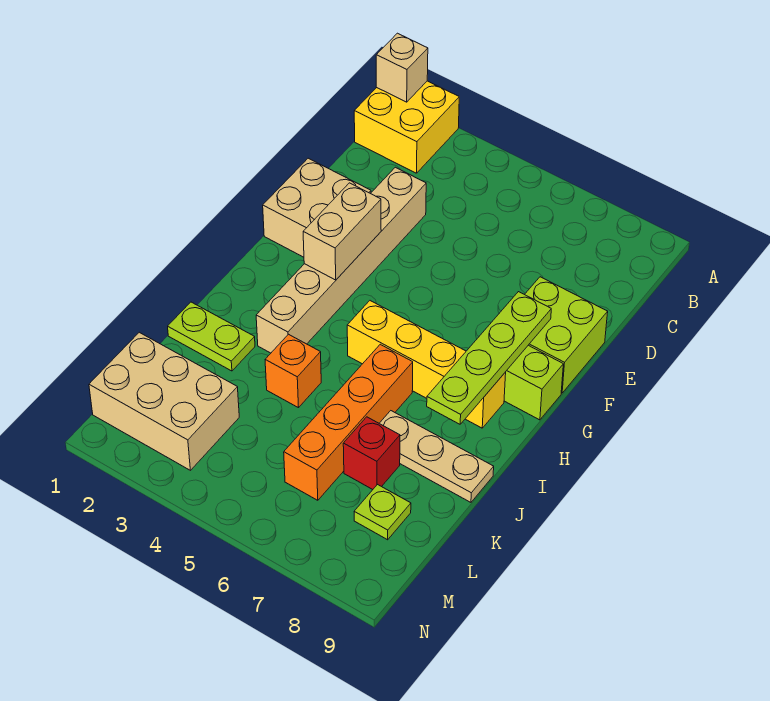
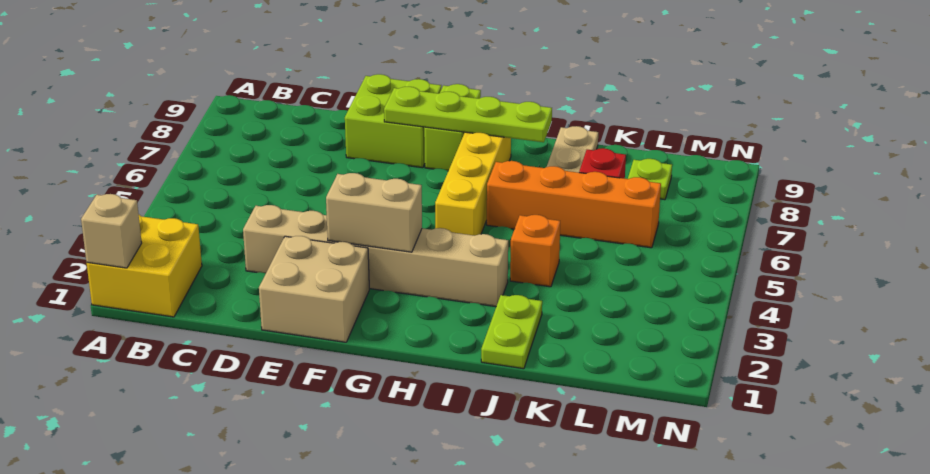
tan brick L1:M3 level 1 -> none

